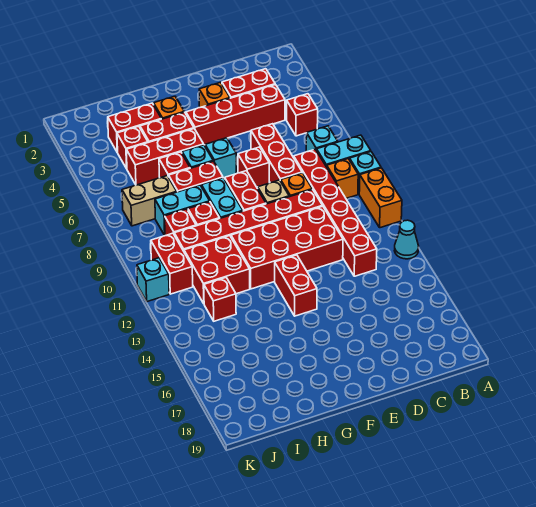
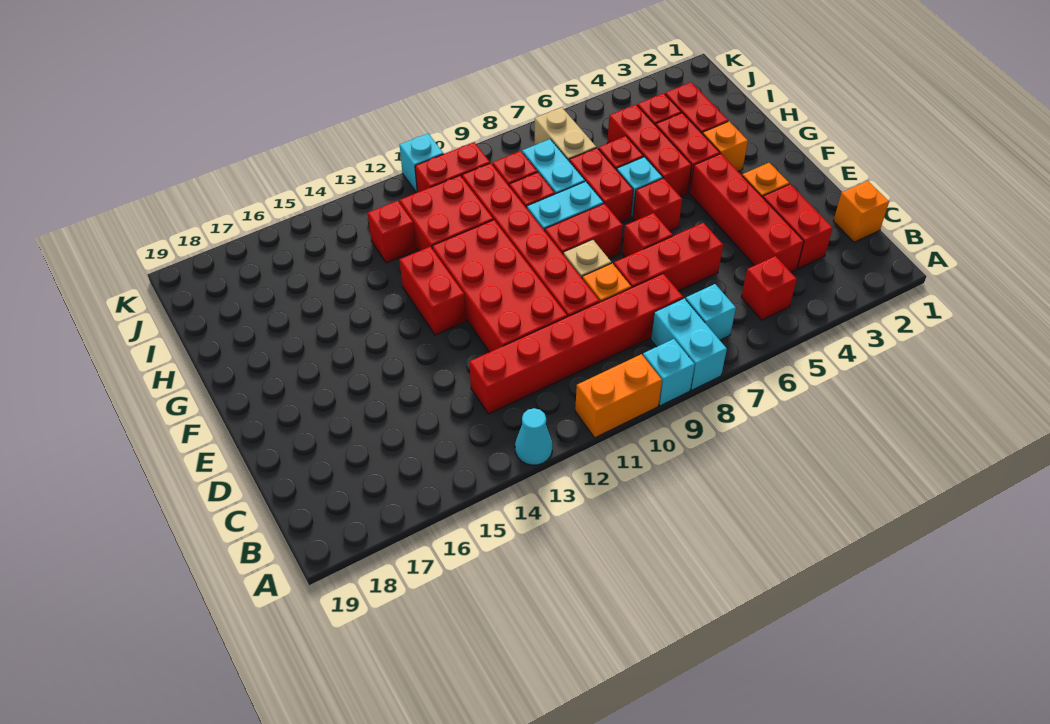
orange brick B9 level 1 -> orange brick C1 level 1
cyan brick F6 level 1 -> red brick F6 level 1
red brick F13:F14 level 1 -> red brick F13:G13 level 1

